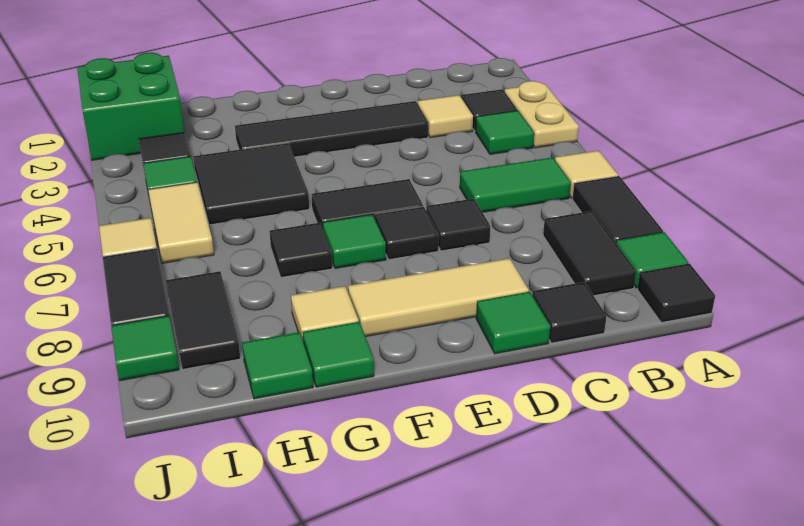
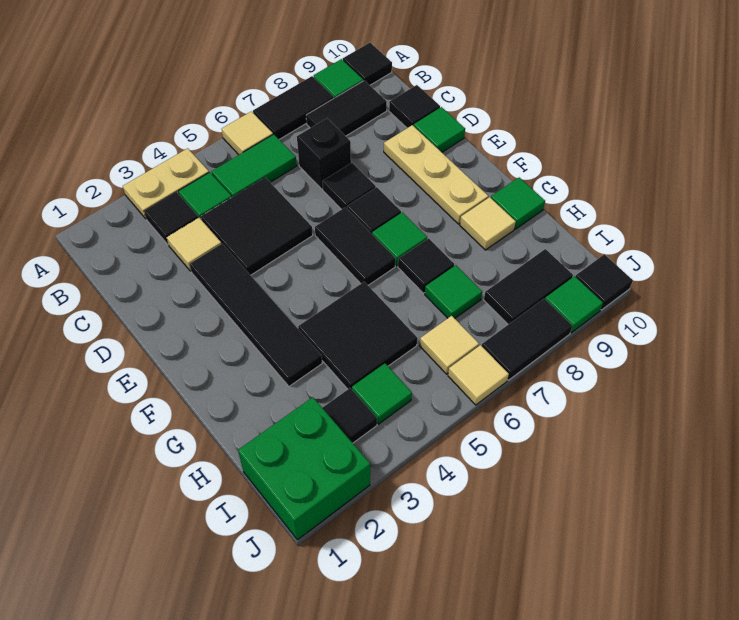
green tile B6:C6 level 1 -> green tile B5:B6 level 1
none -> black tile C4:D5 level 1
none -> black brick C7 level 1
tan tile D9:F9 level 1 -> tan plate D9:F9 level 1
green tile H10 level 1 -> green tile H7 level 1
tan tile I5:I6 level 1 -> tan tile I6 level 1
none -> black tile J10 level 1

